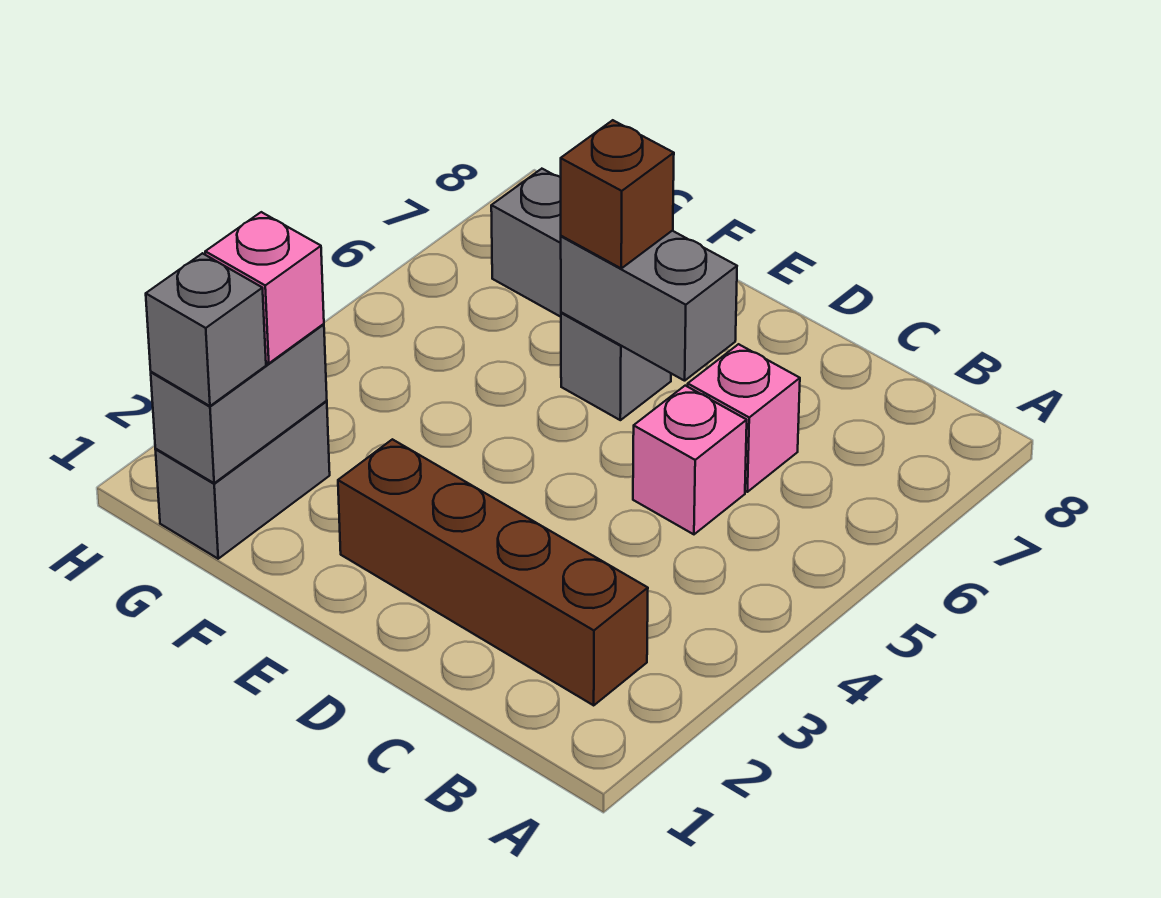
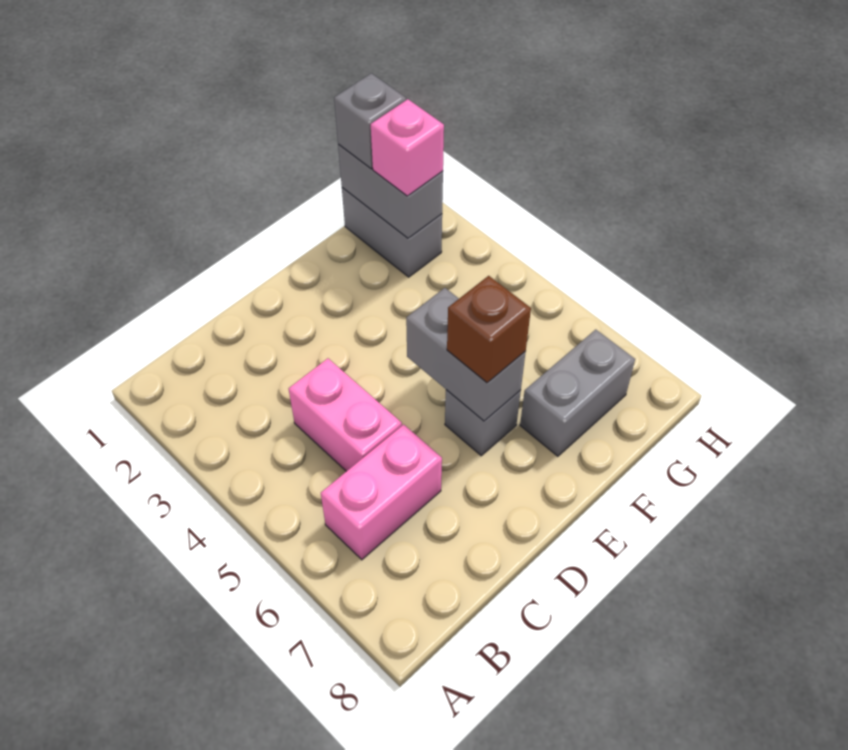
brown brick B2:E2 level 1 -> none
pink brick C5 level 1 -> pink brick C4:C5 level 1
pink brick C6 level 1 -> pink brick B6:C6 level 1
grey brick D6:E6 level 2 -> grey brick E5:E6 level 2

